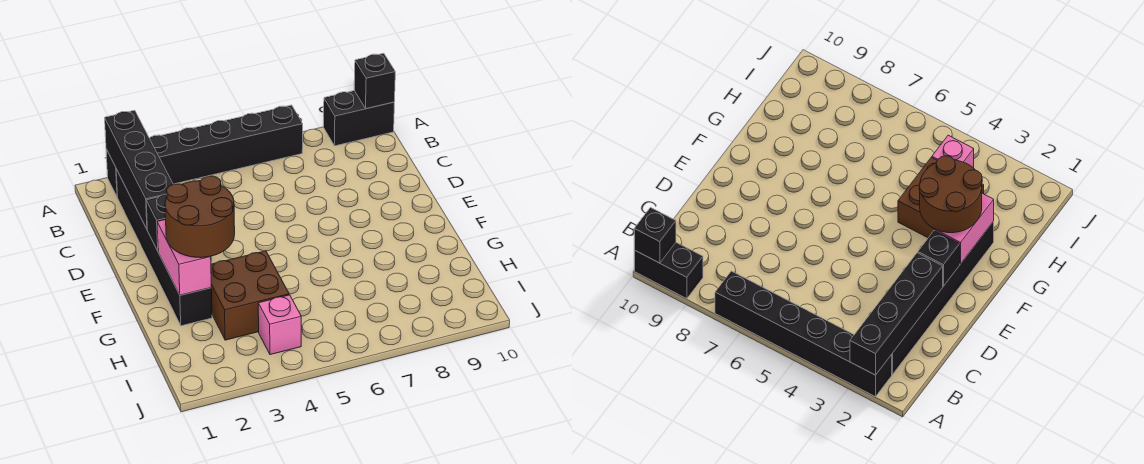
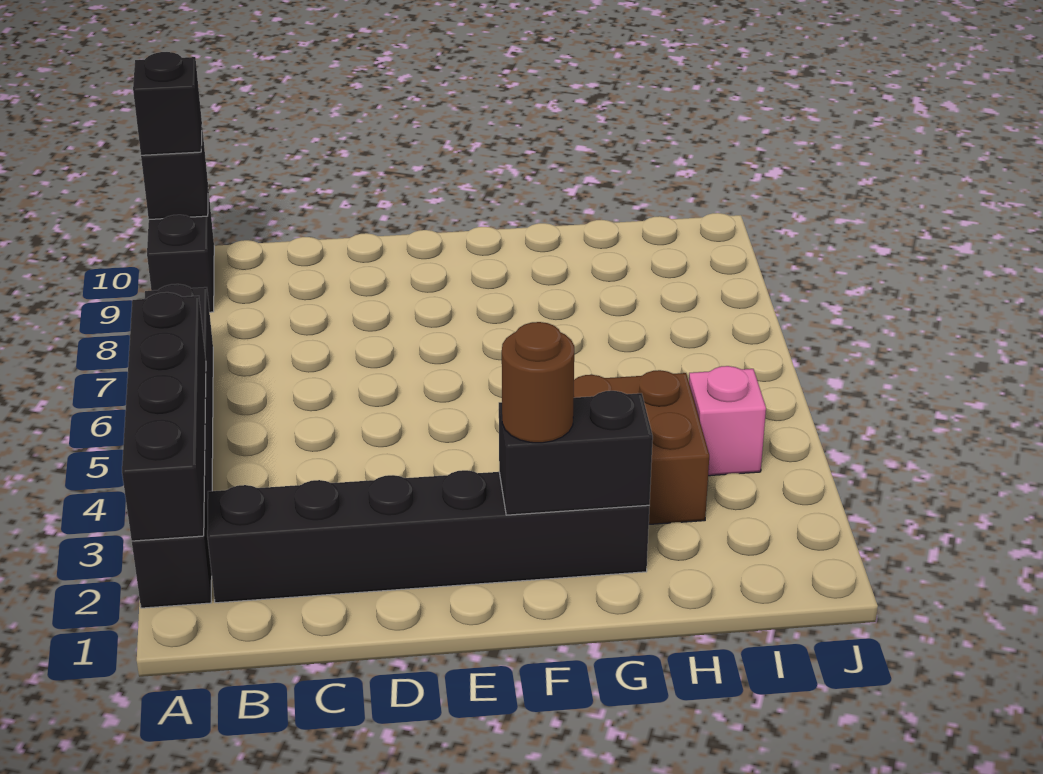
black brick A2:D2 level 2 -> black brick A2:A5 level 2
black brick E2 level 2 -> black brick A10 level 3
pink brick F2:G2 level 2 -> black brick F2:G2 level 2
brown round brick F2:G3 level 3 -> brown round brick F2 level 3

